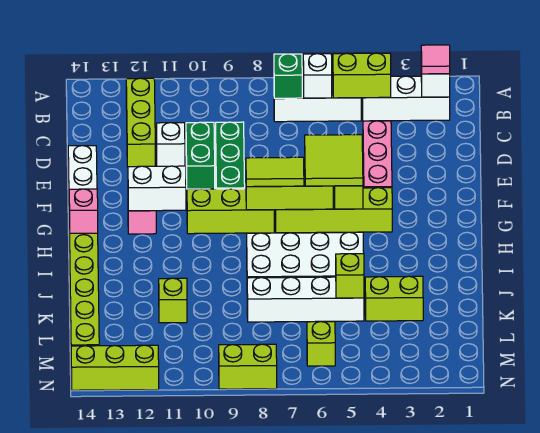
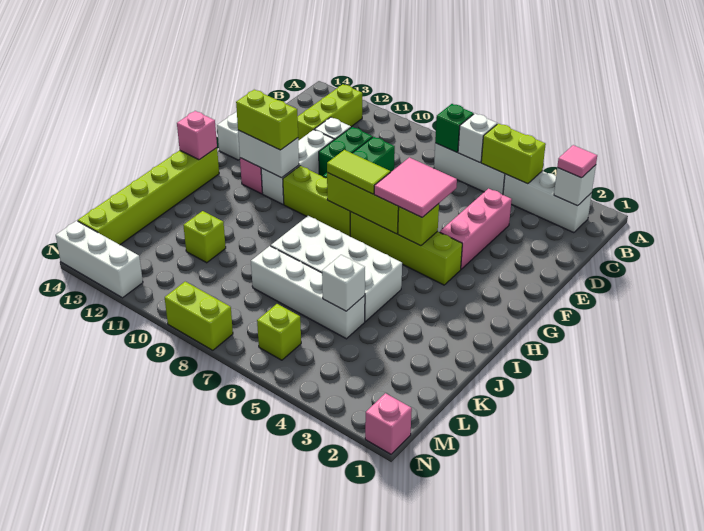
none -> white brick E11:G11 level 1
lime tile F5:G6 level 3 -> pink tile F5:G6 level 3
lime brick K3:K4 level 1 -> lime brick G11:G12 level 3
lime brick K5 level 2 -> white brick K5 level 2
none -> pink brick N1 level 1
lime brick N12:N14 level 1 -> white brick N12:N14 level 1

